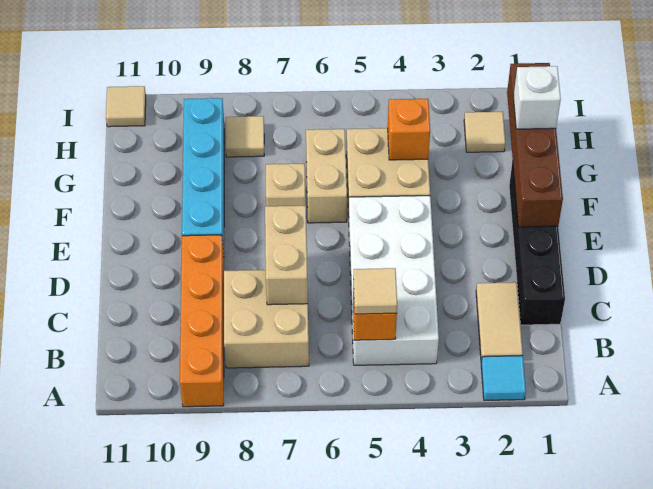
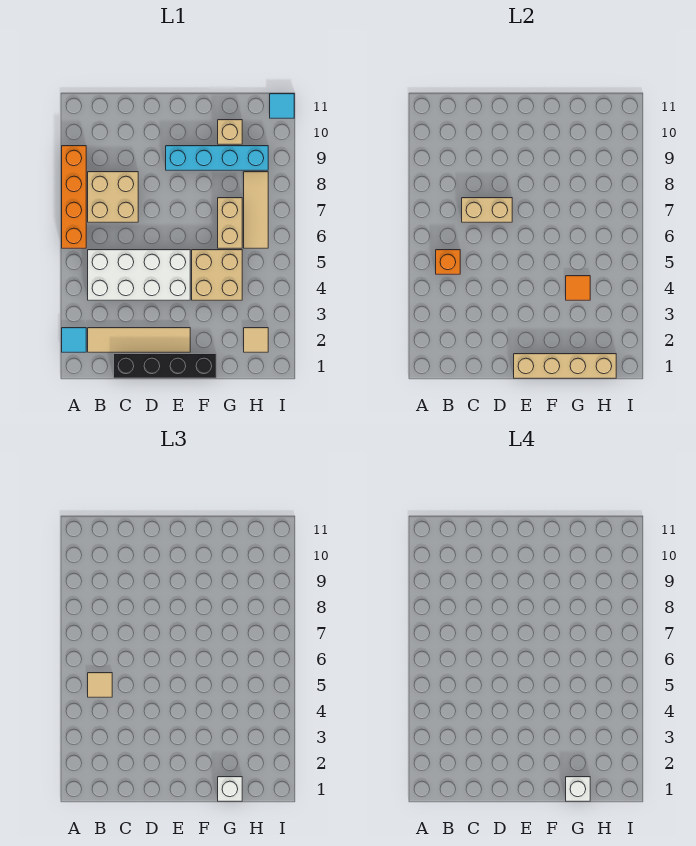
orange brick A9:D9 level 1 -> orange brick A6:A9 level 1
tan tile B2:C2 level 1 -> tan tile B2:E2 level 1
brown brick E1:H1 level 2 -> tan brick E1:H1 level 2
tan brick F6:G6 level 1 -> tan brick G6:G7 level 1
tan brick F7 level 1 -> tan brick G10 level 1
none -> white brick G1 level 4
orange brick G4 level 2 -> orange tile G4 level 2
tan tile H8 level 1 -> tan tile H6:H8 level 1
tan tile I11 level 1 -> cyan tile I11 level 1

